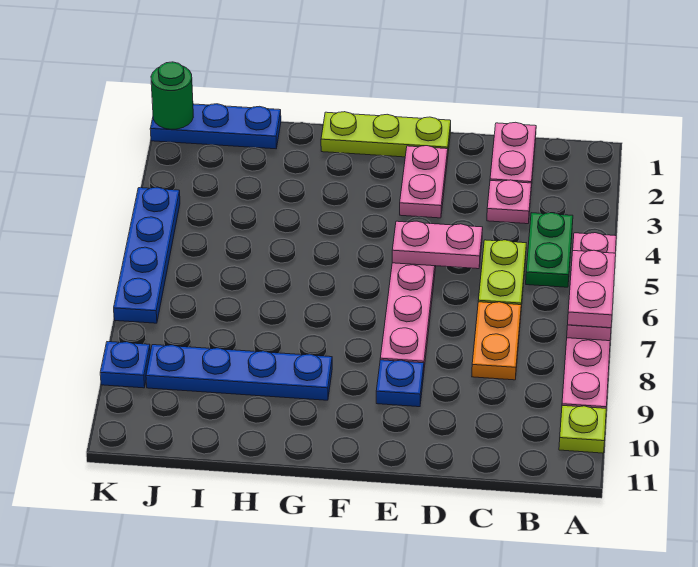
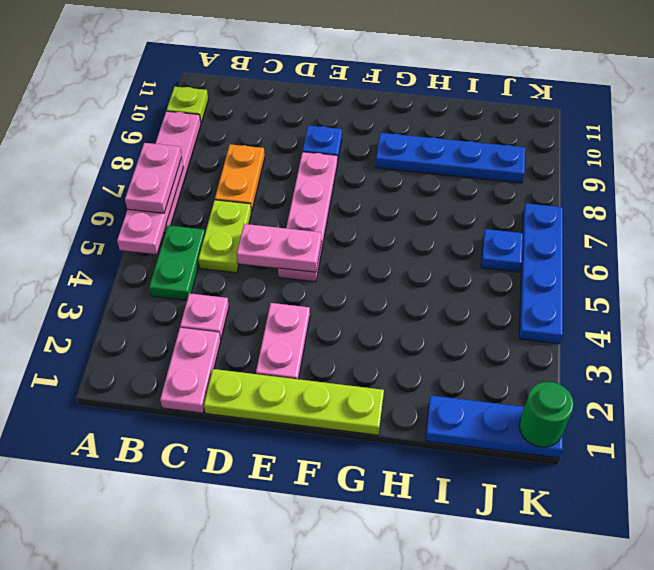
lime plate E1:G1 level 1 -> lime plate D1:G1 level 1
blue plate K9 level 1 -> blue plate J6 level 1

